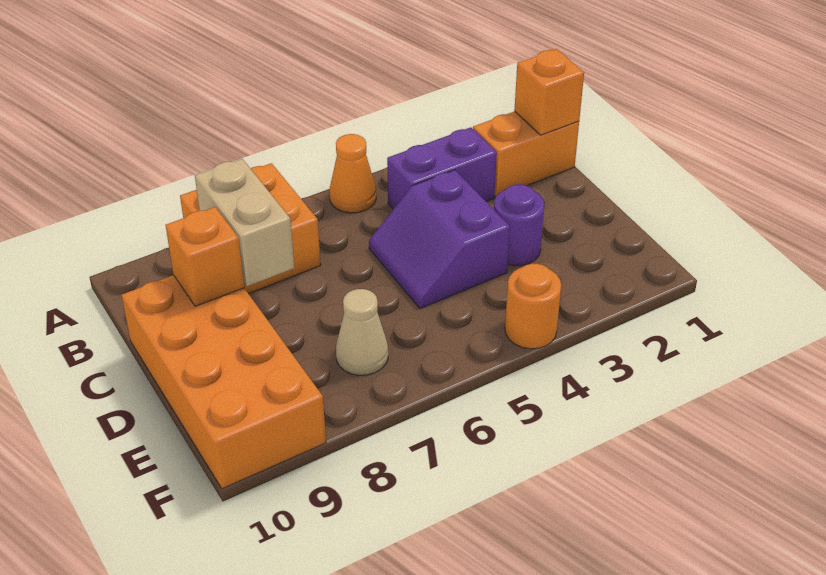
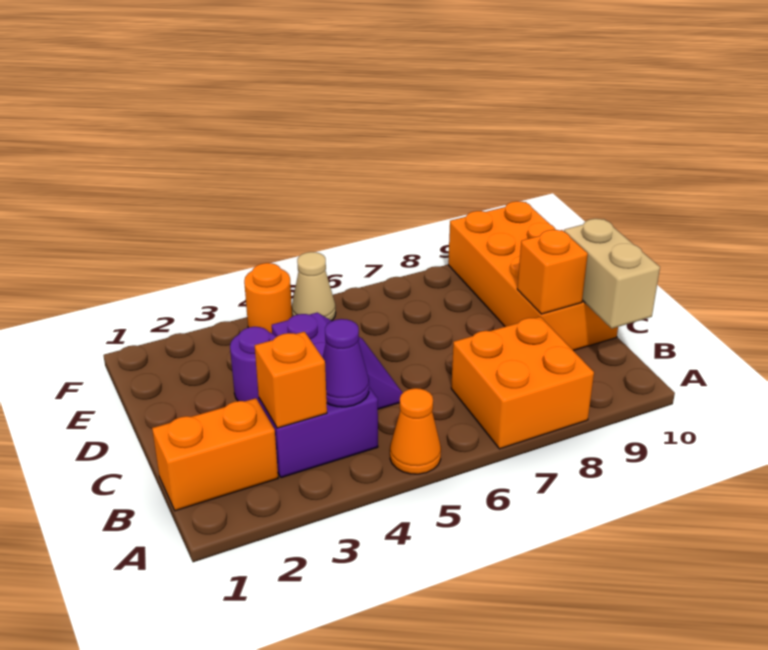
orange brick B1 level 2 -> orange brick B3 level 2
none -> purple cone B4 level 2
tan brick B8:C8 level 2 -> tan brick B10:C10 level 2
tan cone E7 level 1 -> tan cone F5 level 1

